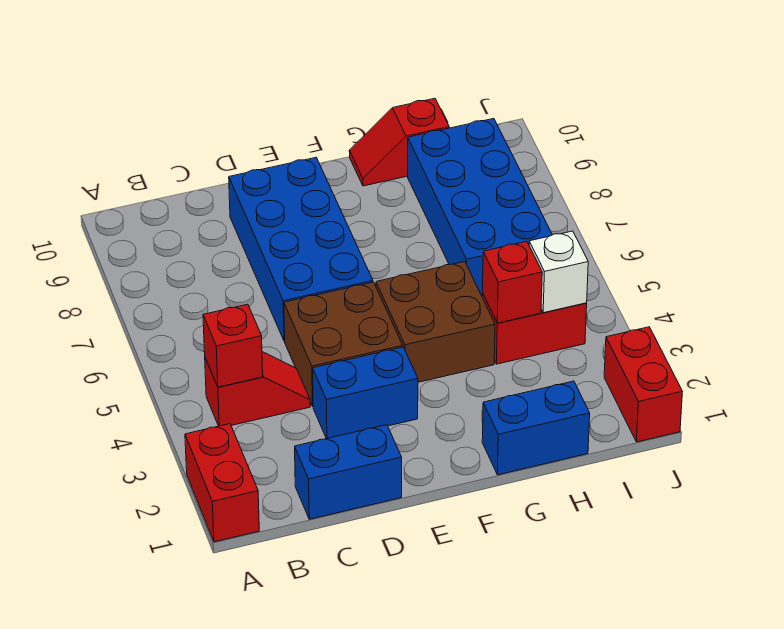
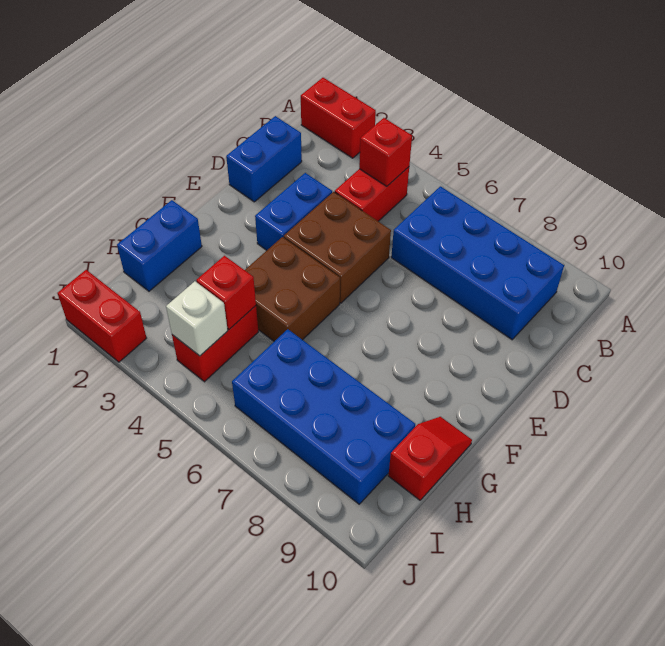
red slope B4:C4 level 1 top B -> red brick B4:C4 level 1
blue brick D6:E9 level 1 -> blue brick B6:C9 level 1

